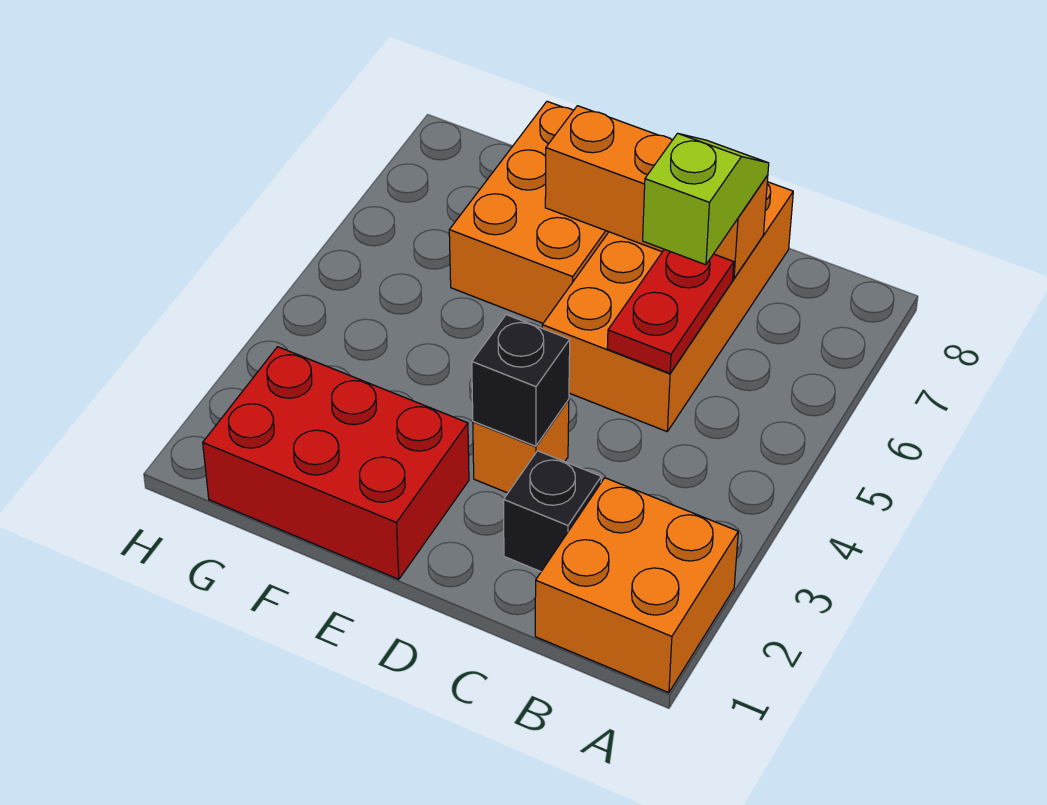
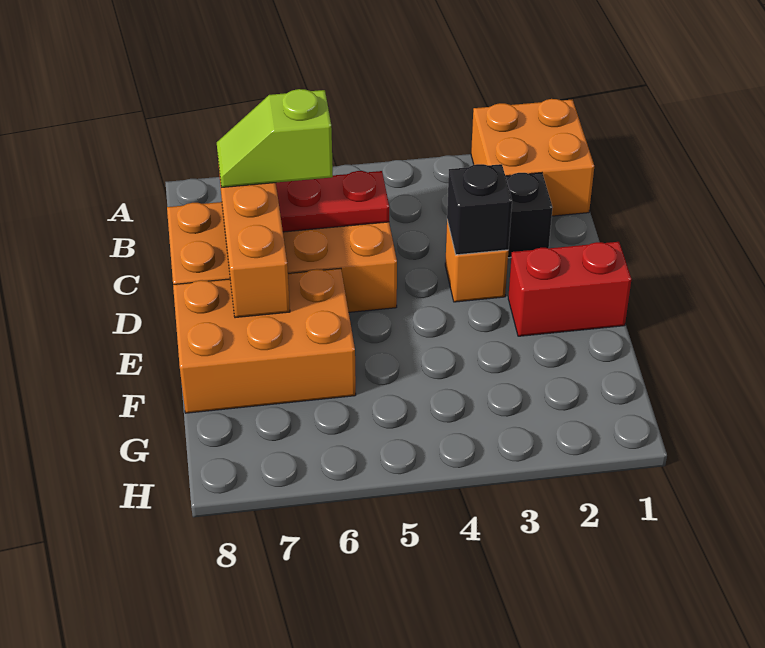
red brick E1:G2 level 1 -> red brick E1:E2 level 1

